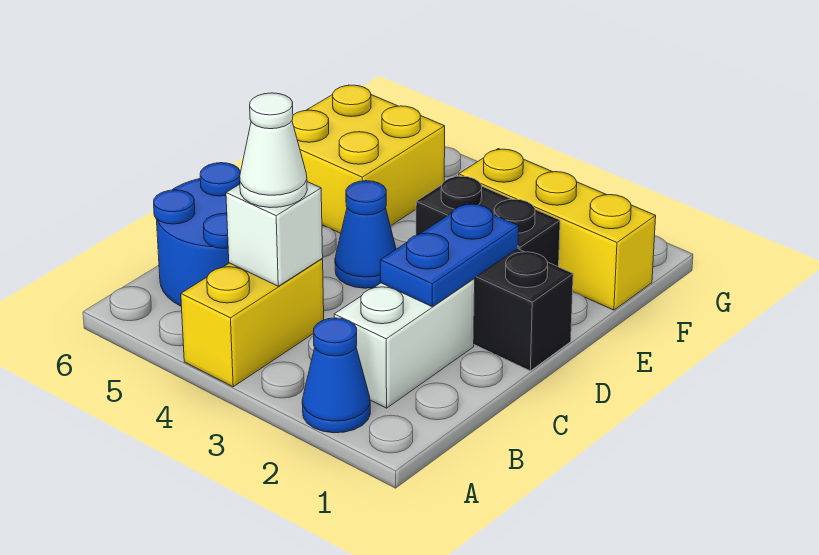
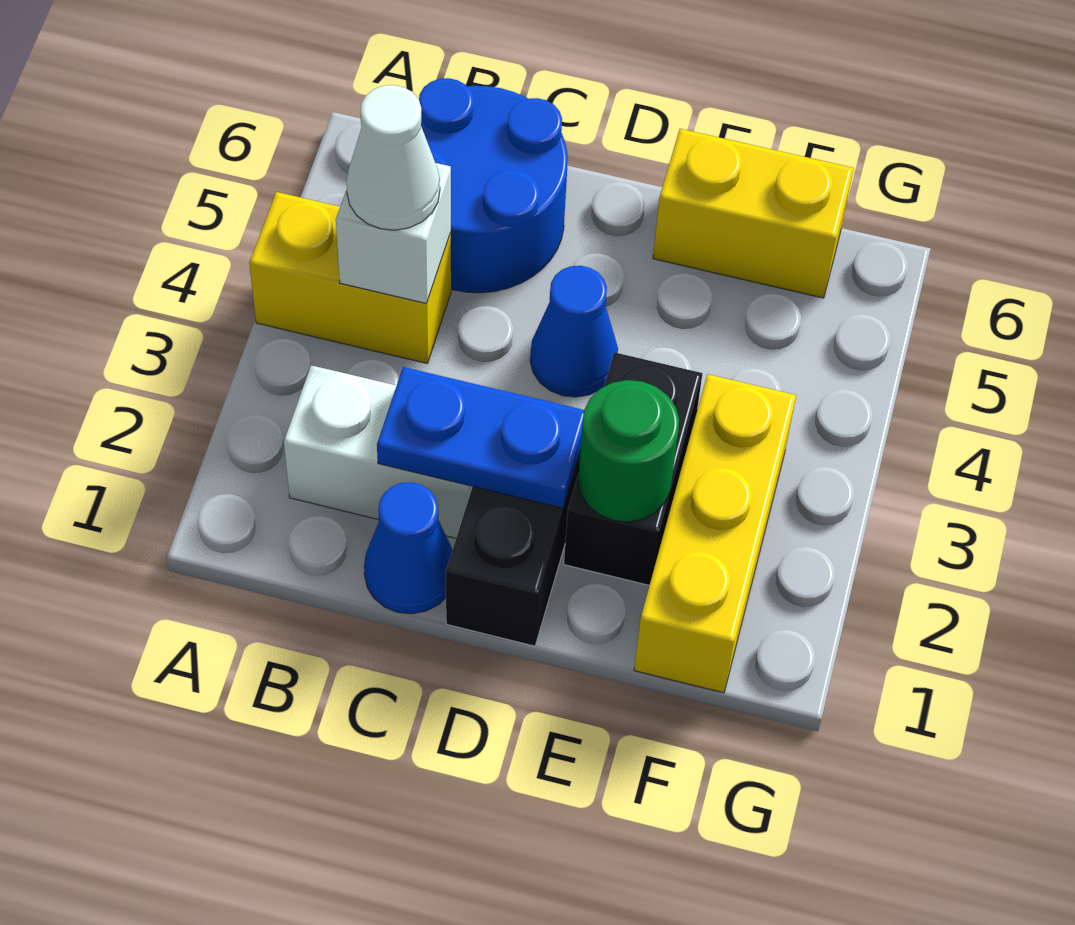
blue cone A2 level 1 -> blue cone C1 level 1
none -> green round brick E2 level 2
yellow brick E5:F6 level 1 -> yellow brick E6:F6 level 1

